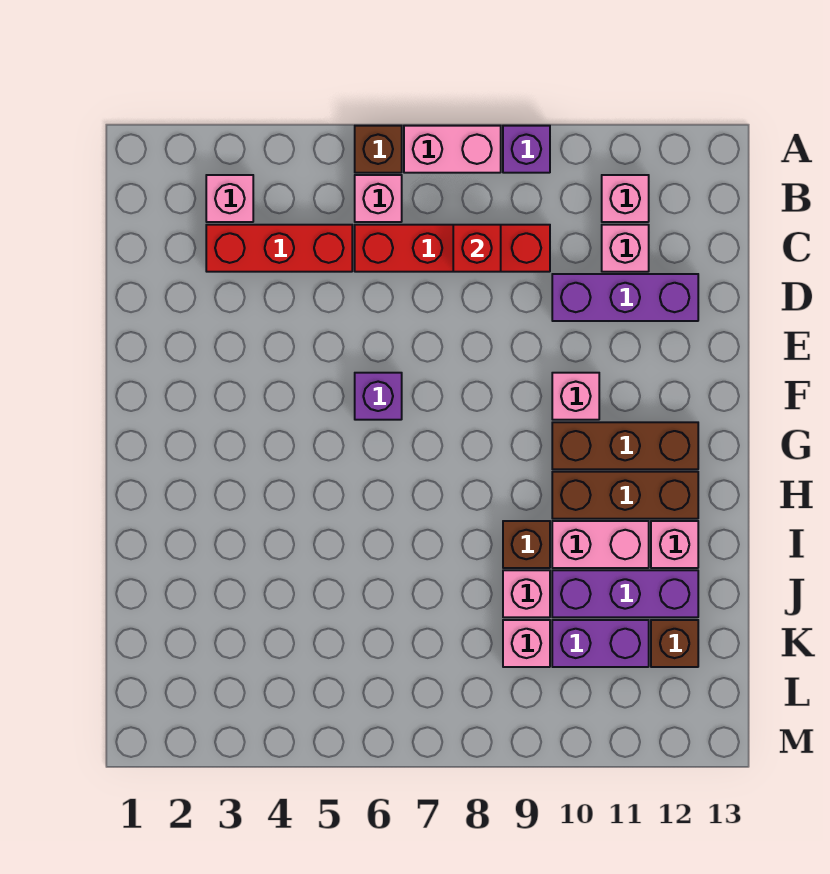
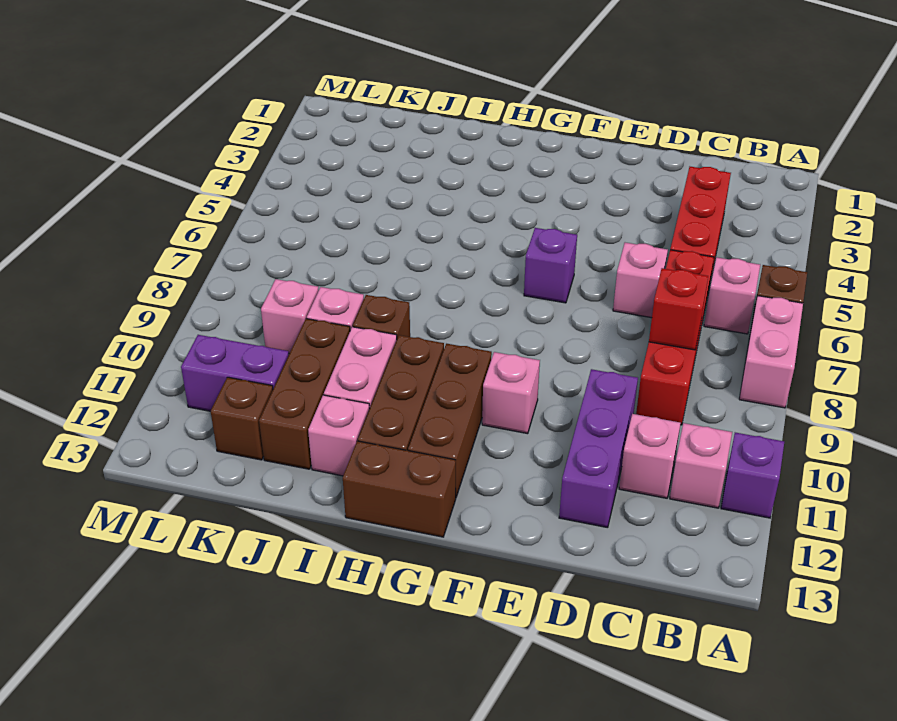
purple brick A9 level 1 -> purple brick A11 level 1
pink brick B3 level 1 -> pink brick D6 level 1
none -> brown brick G13:H13 level 1
purple brick J10:J12 level 1 -> brown brick J10:J12 level 1
purple brick K10:K11 level 1 -> purple brick K11:L11 level 1

